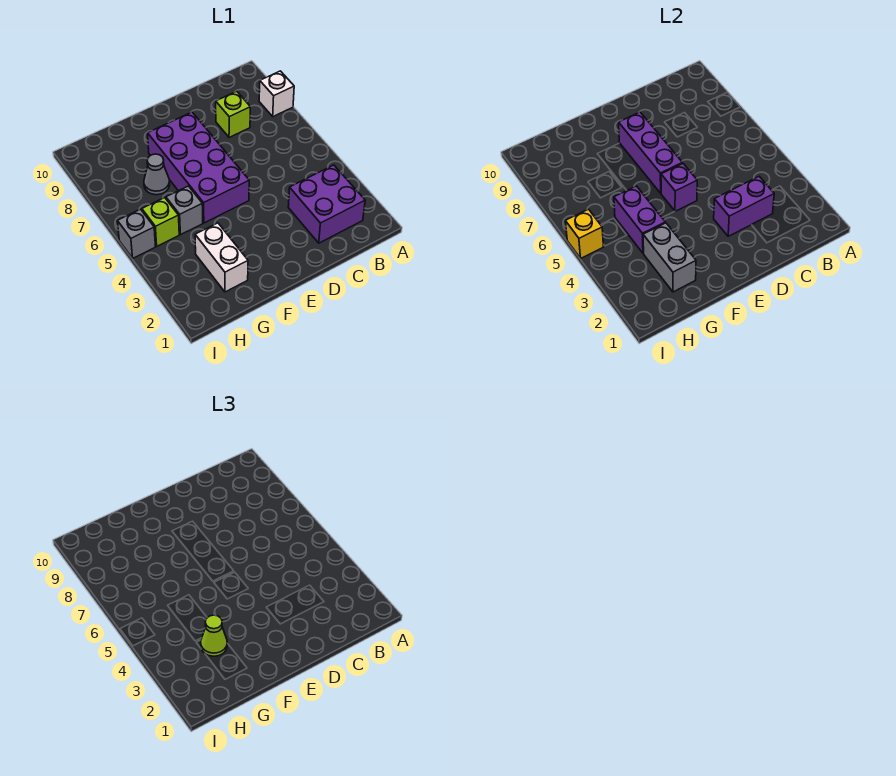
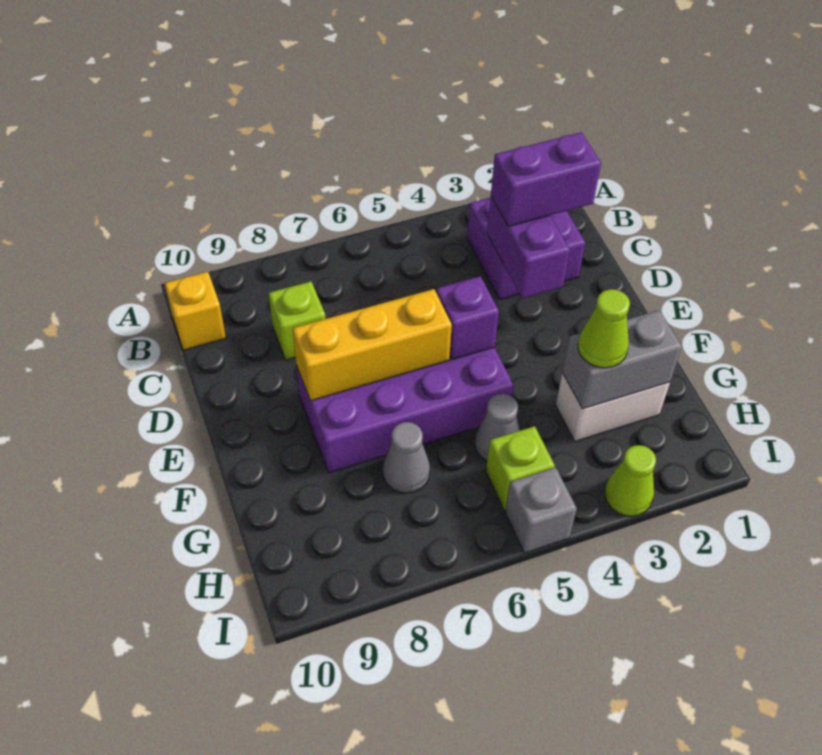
white brick A8 level 1 -> none
purple brick E6:E8 level 2 -> yellow brick E6:E8 level 2
purple brick G4:G5 level 2 -> purple brick C2:C3 level 3
grey brick G5 level 1 -> grey cone G5 level 1
none -> lime cone I3 level 1
yellow brick I5 level 2 -> yellow brick B10 level 1

